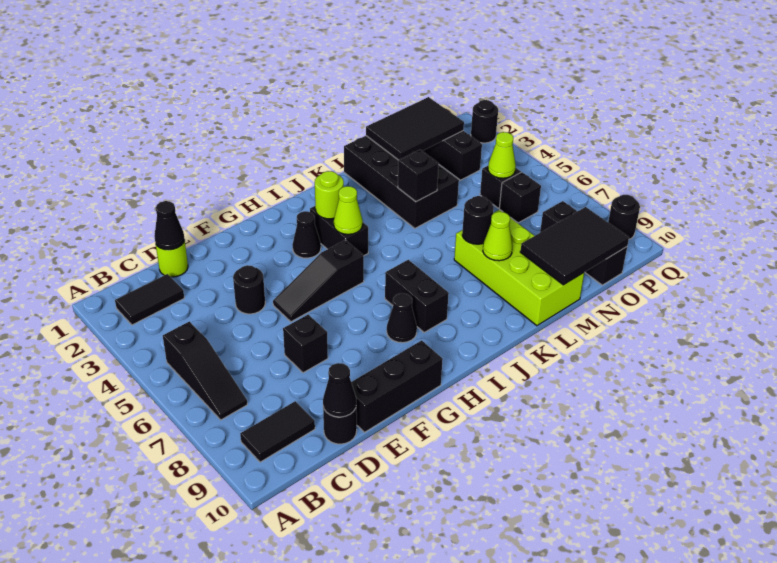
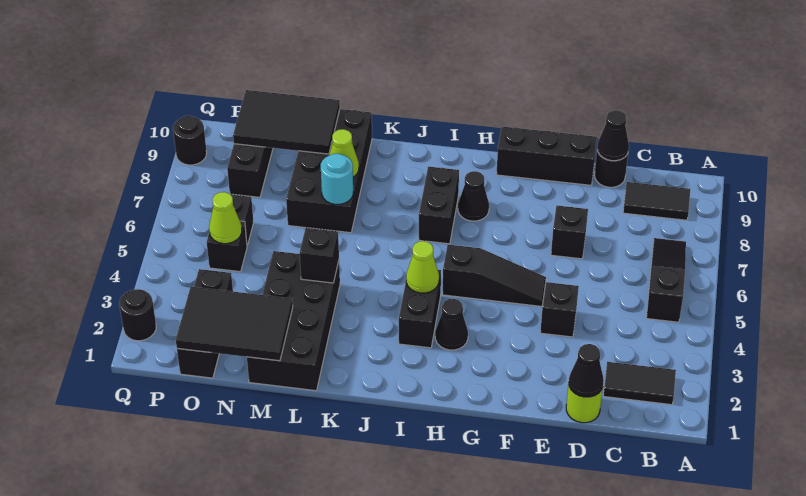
black round brick E4 level 1 -> black brick E4 level 1
lime round brick I3 level 2 -> none
lime brick L7:M10 level 1 -> black brick L7:M10 level 1
black round brick L7 level 2 -> cyan round brick L7 level 2

